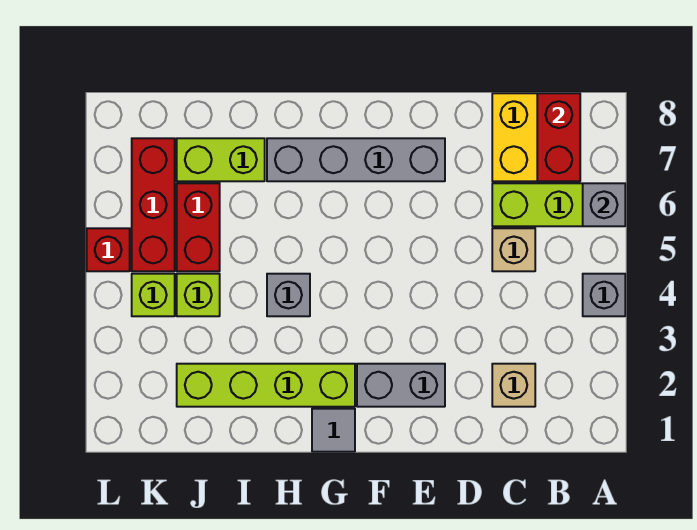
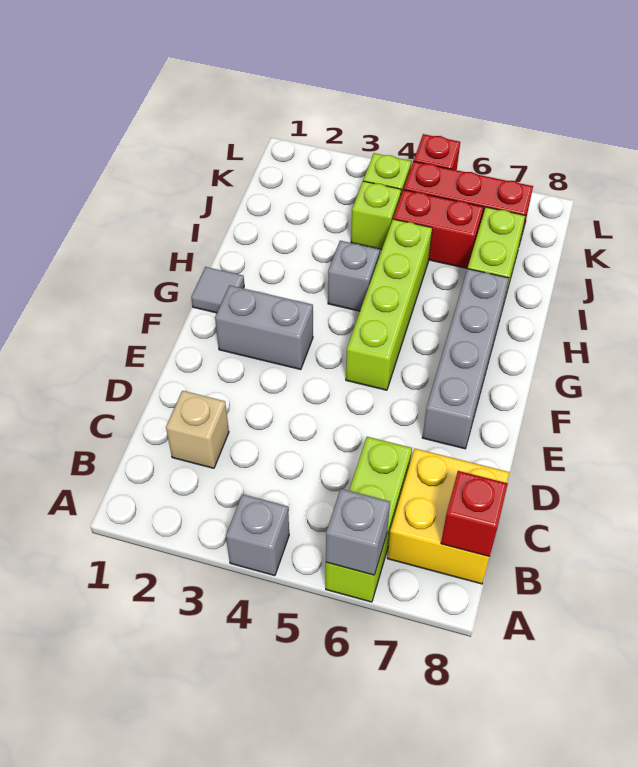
red brick B7:B8 level 2 -> red brick B8 level 2
tan brick C5 level 1 -> none
grey brick E2:F2 level 1 -> grey brick F2:F3 level 1
lime brick G2:J2 level 1 -> lime brick F5:I5 level 1

